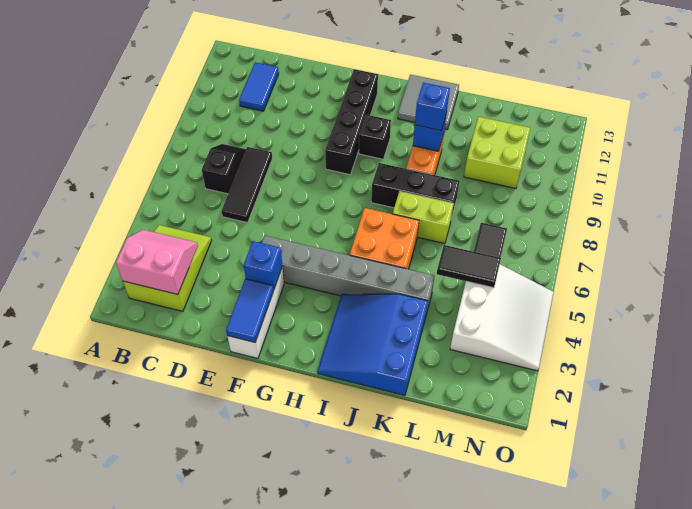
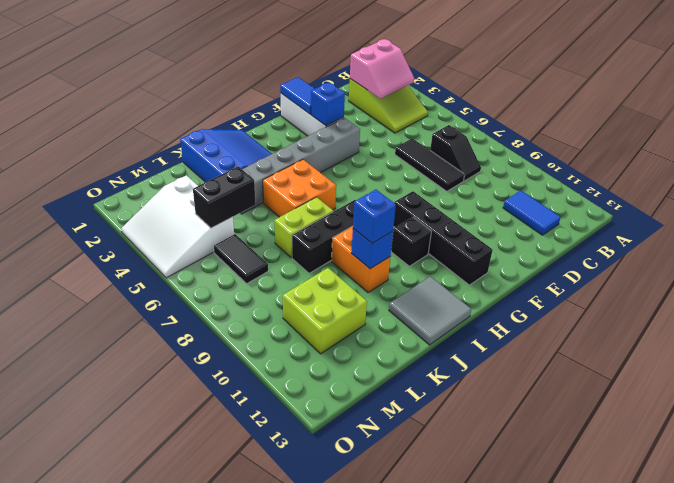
black tile L5:M5 level 2 -> black brick L5:M5 level 2

